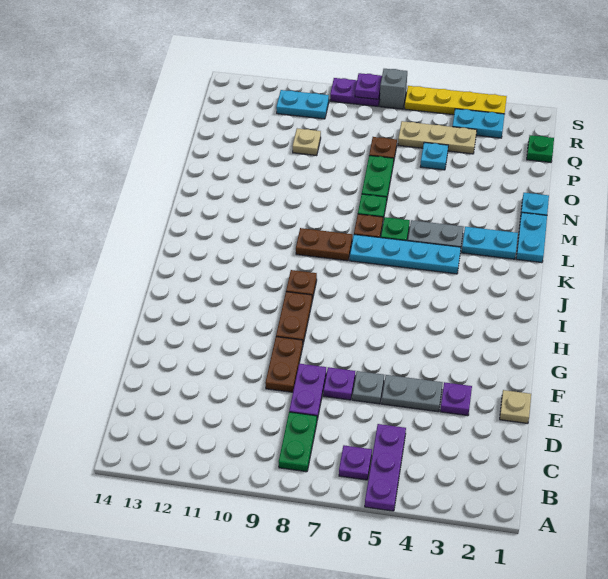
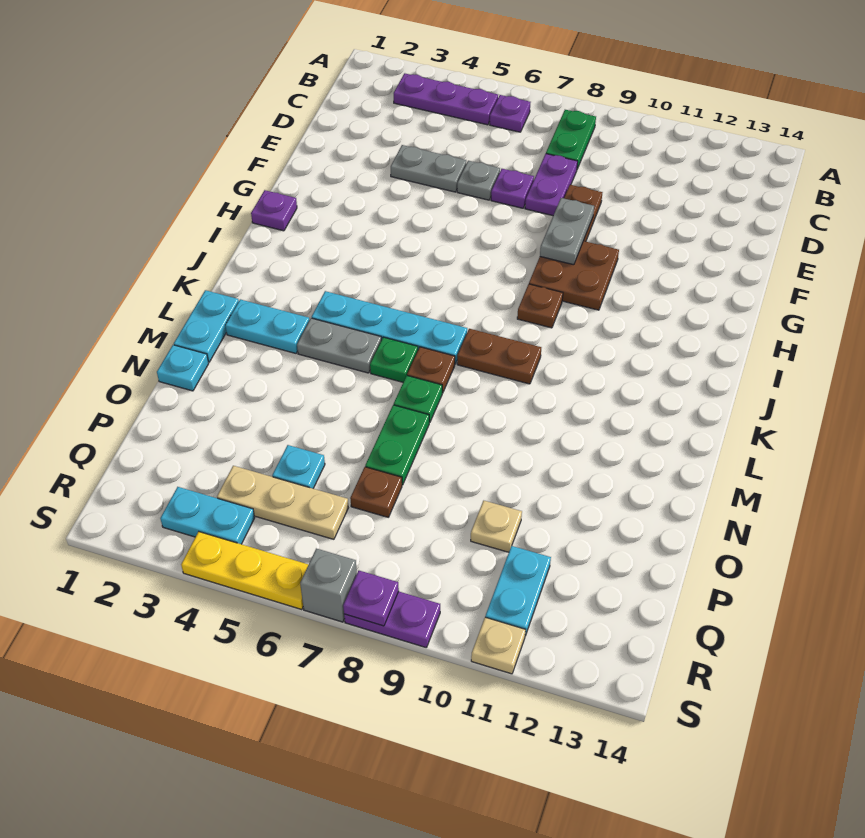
purple plate A5:C5 level 1 -> purple plate B3:B5 level 1
tan plate E1 level 1 -> tan plate S11 level 1
purple plate E3 level 1 -> purple plate H1 level 1
none -> grey plate F9:G9 level 2
brown plate G9:H9 level 1 -> brown plate G9:H10 level 1
green plate Q1 level 1 -> none
cyan plate R10:R11 level 1 -> cyan plate Q11:R11 level 1
yellow plate S3:S6 level 1 -> yellow plate S4:S6 level 1

